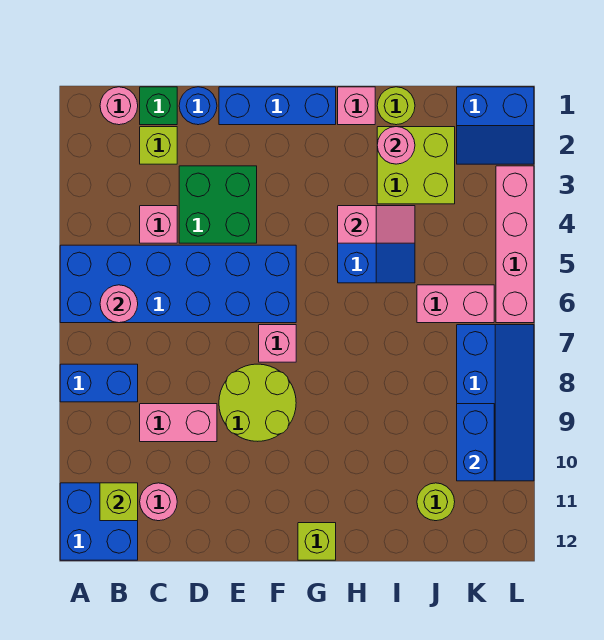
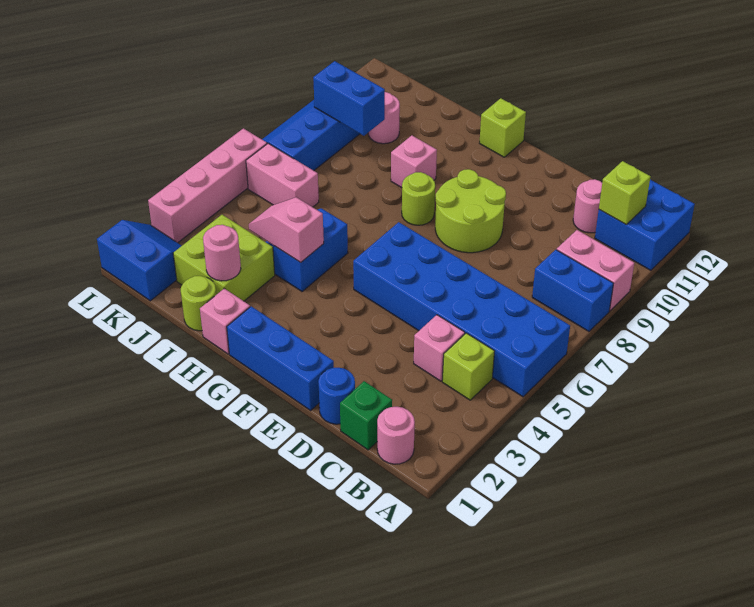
pink round brick B6 level 2 -> pink round brick J10 level 1
lime brick C2 level 1 -> lime brick B4 level 1
pink brick C9:D9 level 1 -> pink brick A9:B9 level 1
green brick D3:E4 level 1 -> none
pink brick F7 level 1 -> pink brick H9 level 1
lime round brick J11 level 1 -> lime round brick G8 level 1
blue brick K9:K10 level 2 -> blue brick J9:K9 level 2

